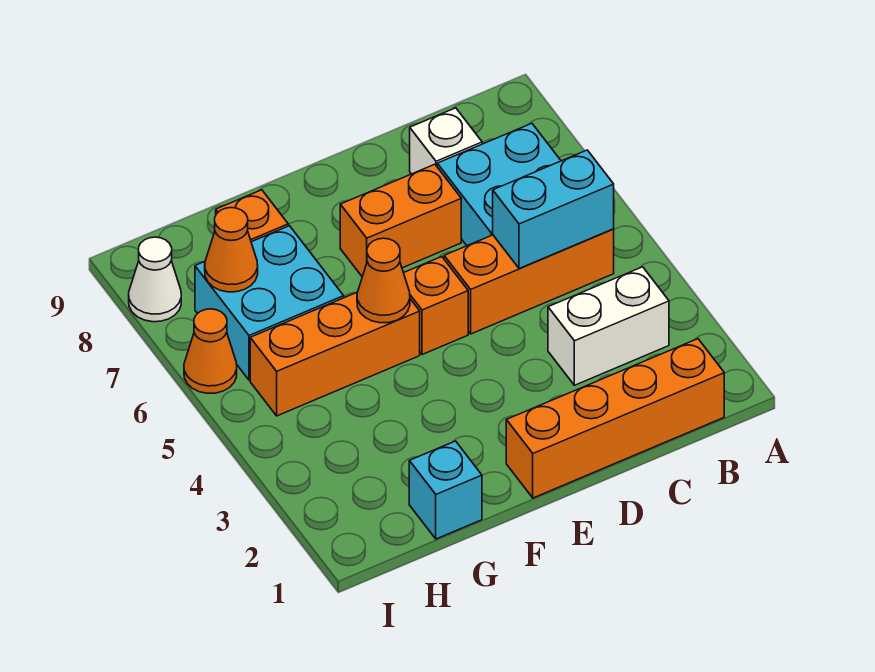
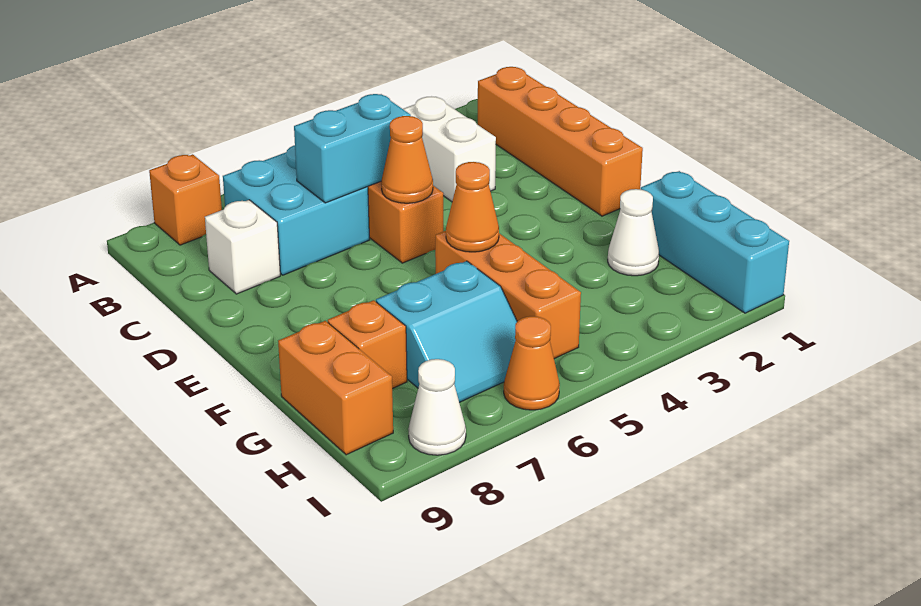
cyan brick B5:C5 level 2 -> cyan brick C5:C6 level 2
orange brick D7:E7 level 1 -> orange brick G9:H9 level 1
orange brick E5 level 1 -> orange brick A8 level 1
cyan brick G1 level 1 -> cyan brick G1:I1 level 1
none -> white cone G2 level 1
cyan brick G6:H7 level 1 -> cyan slope G6:H7 level 1 top G
orange cone H7 level 2 -> orange cone D5 level 2

